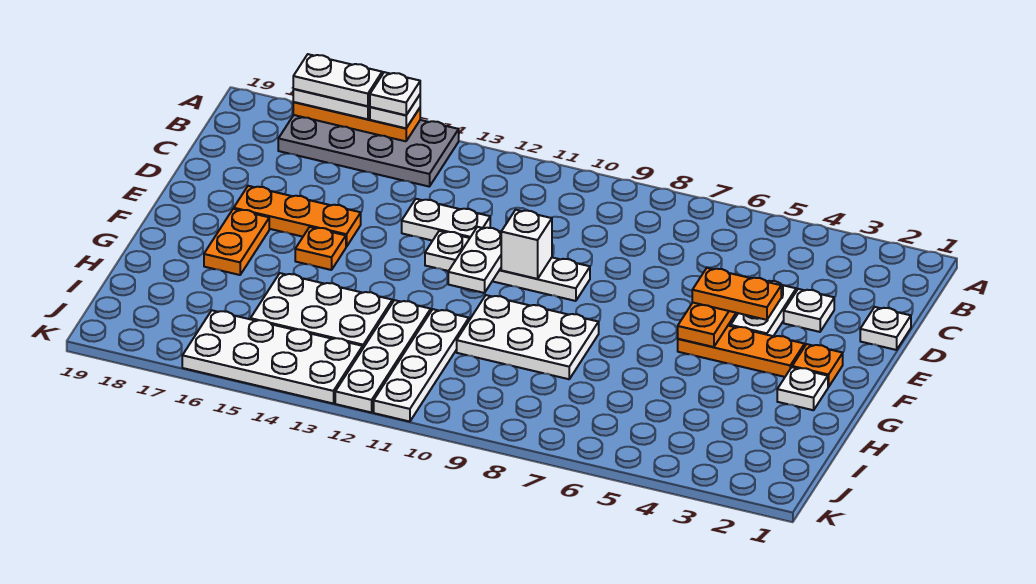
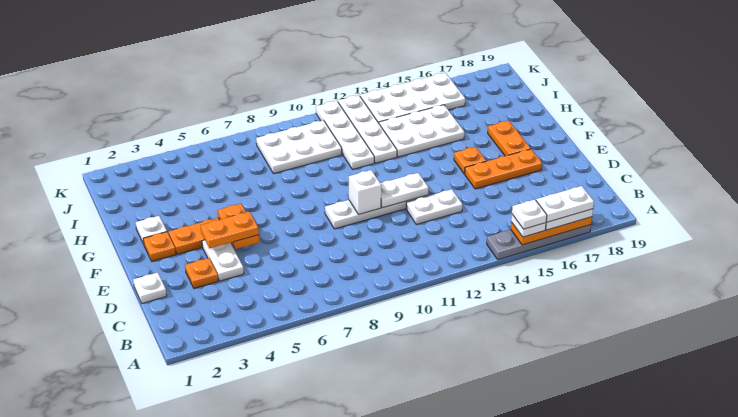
grey plate A14:B17 level 1 -> grey plate A14:A17 level 1
white plate D3 level 1 -> orange plate D3 level 1
white plate E11:F11 level 2 -> white plate E11:E12 level 2
white plate G8:H10 level 1 -> white plate I8:J10 level 1

